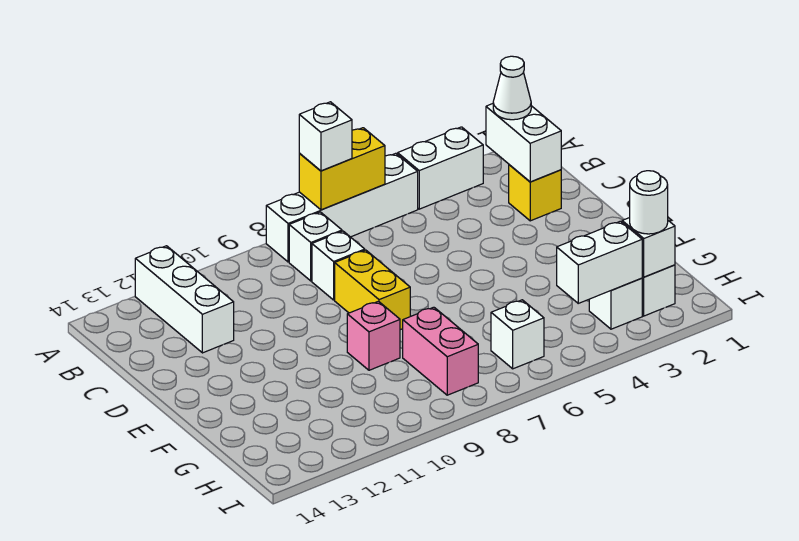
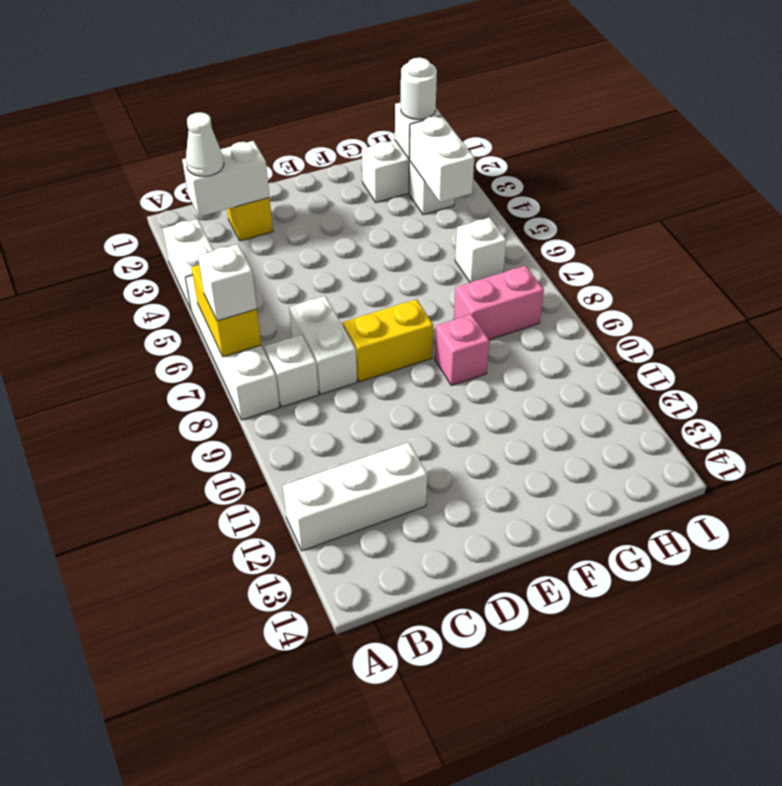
white brick C8 level 1 -> white brick C7:C8 level 1

